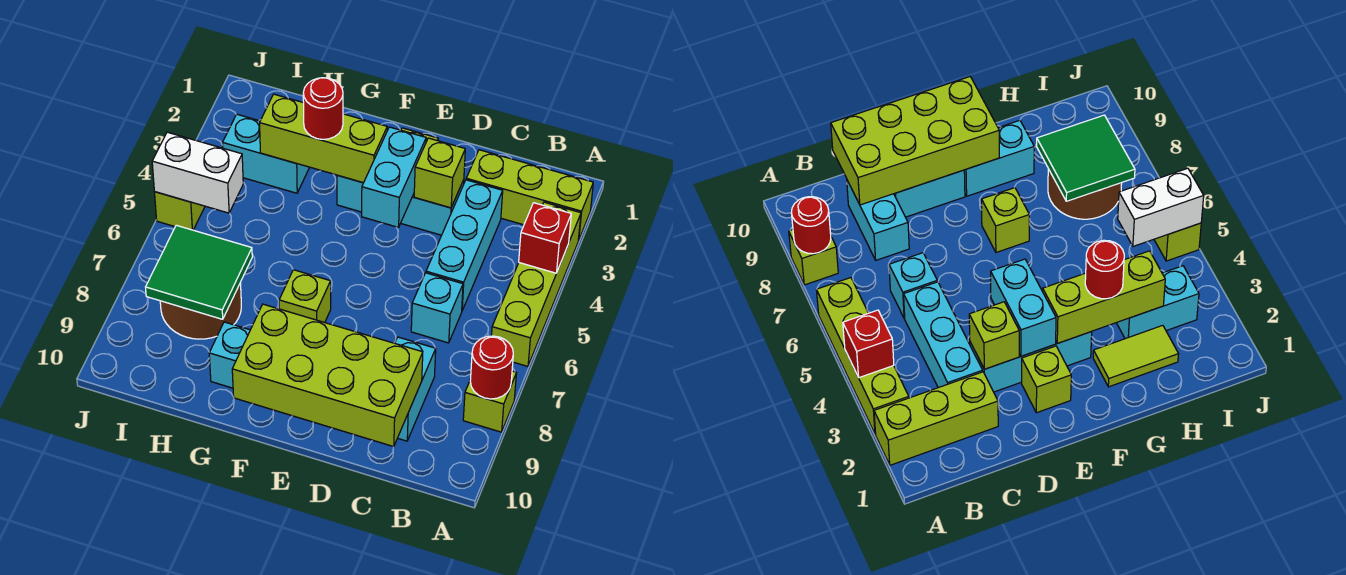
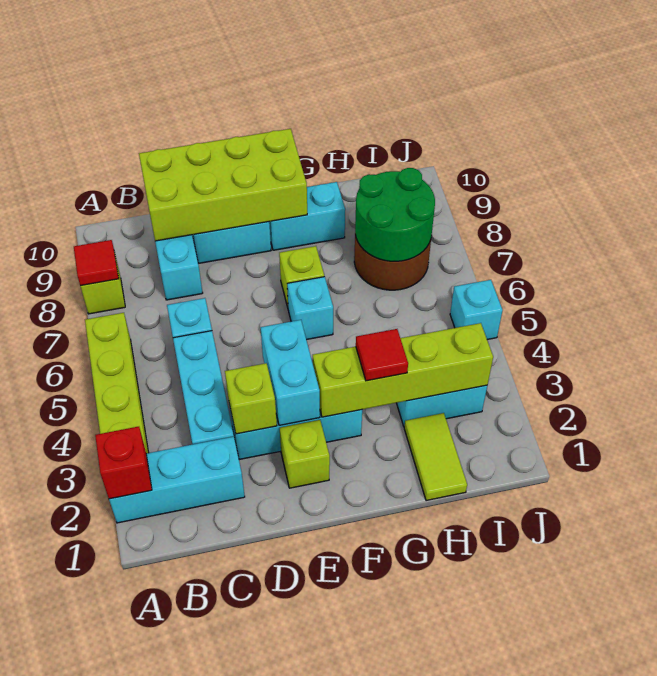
lime brick A2:C2 level 1 -> cyan brick A2:C2 level 1
red brick A4 level 2 -> red brick A2 level 2
red round brick A8 level 2 -> red tile A8 level 2
lime brick F3:H3 level 2 -> lime brick F3:I3 level 2
none -> cyan brick F6 level 1
lime tile G2:H2 level 1 -> lime tile H1:H2 level 1
red round brick G3 level 3 -> red tile G3 level 3
green tile H7:I8 level 2 -> green round brick H7:I8 level 2
white brick I5:J5 level 2 -> none
lime brick J5 level 1 -> cyan brick J5 level 1

